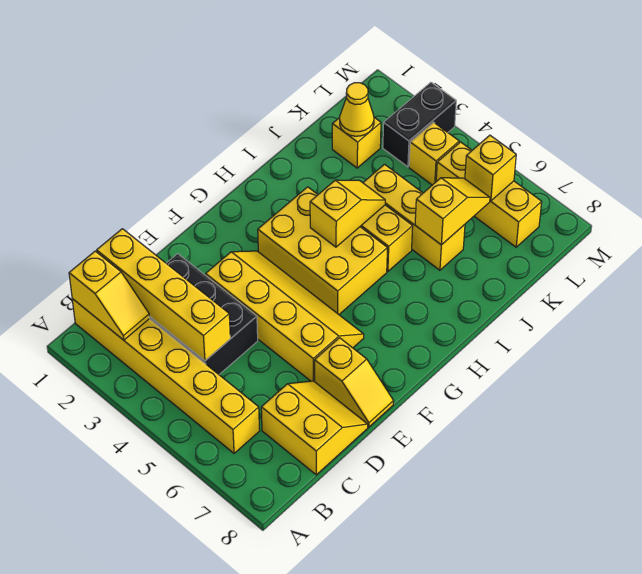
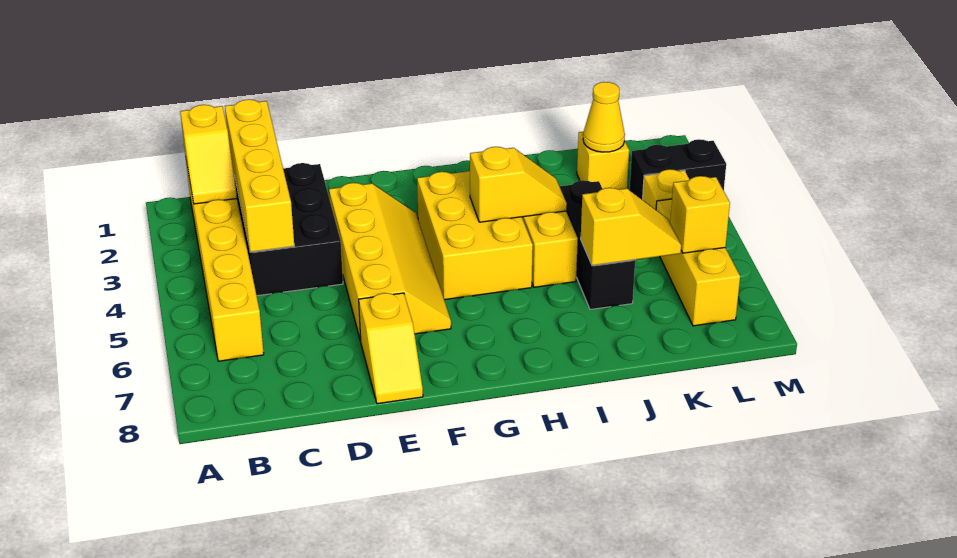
yellow slope C7:D8 level 1 top C -> none
yellow brick J4:J6 level 1 -> black brick J4:J6 level 1

